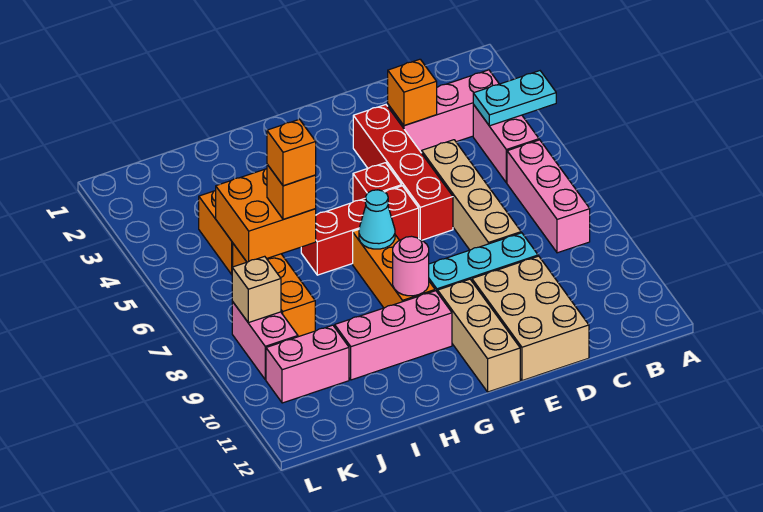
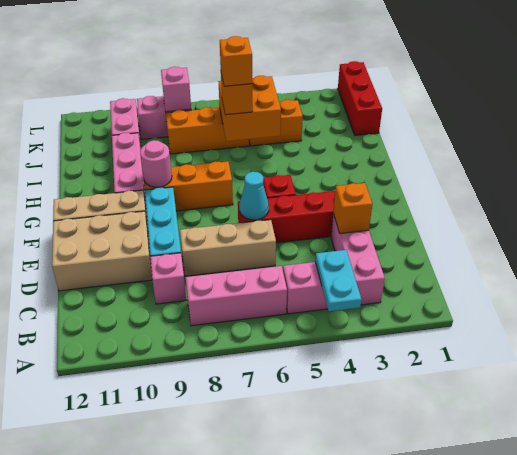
none -> pink brick C9 level 1
tan brick D5:D8 level 1 -> tan brick D6:D8 level 1
red brick F6:H6 level 1 -> red brick J1:L1 level 1
cyan cone G7 level 2 -> cyan cone E6 level 2
tan brick K8 level 2 -> pink brick K8 level 2

